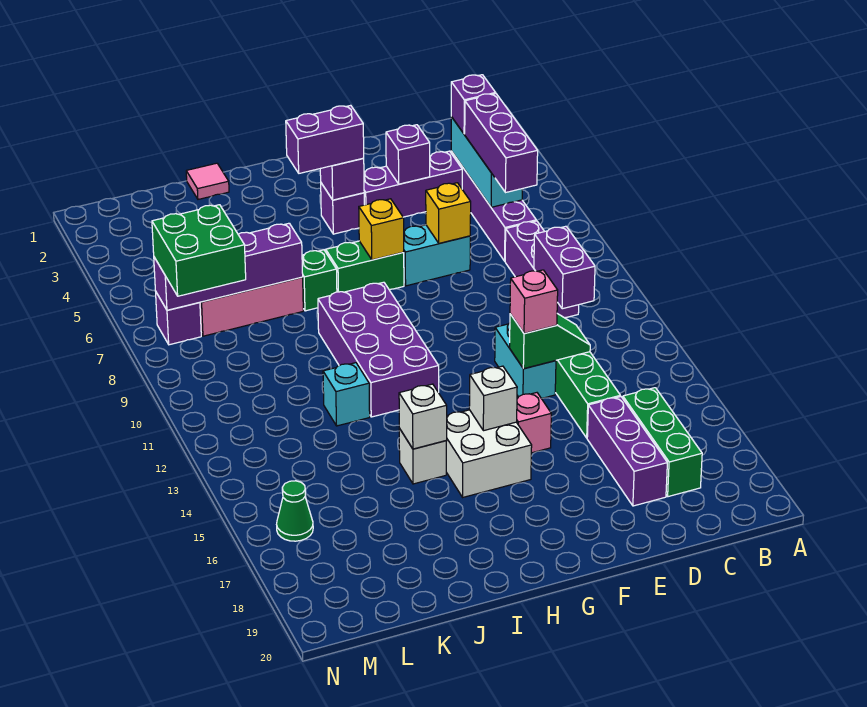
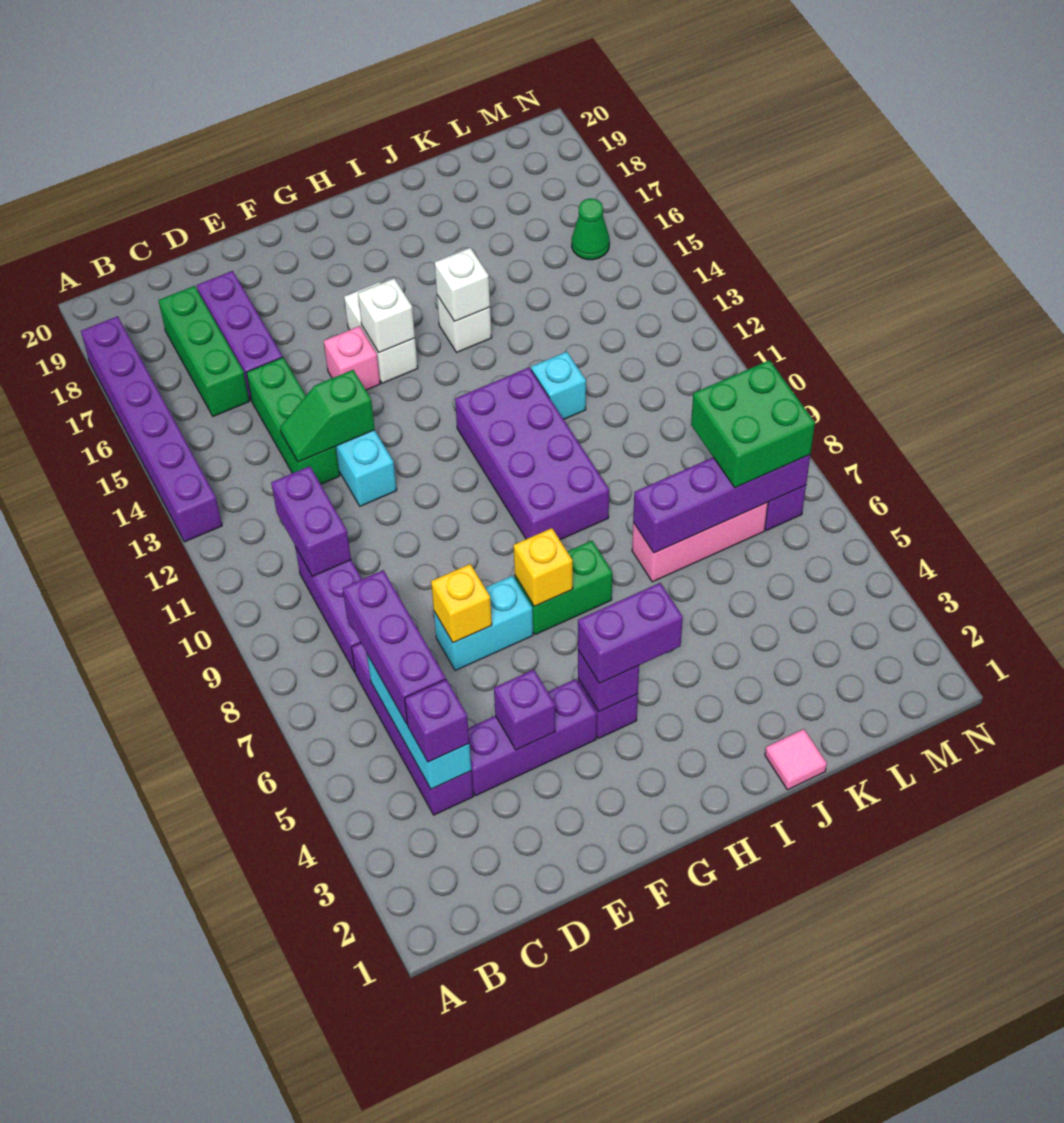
none -> purple brick A13:A18 level 1
pink brick E13 level 3 -> none
white brick G15:H16 level 1 -> white brick G15:G16 level 1
green brick I7 level 1 -> none

